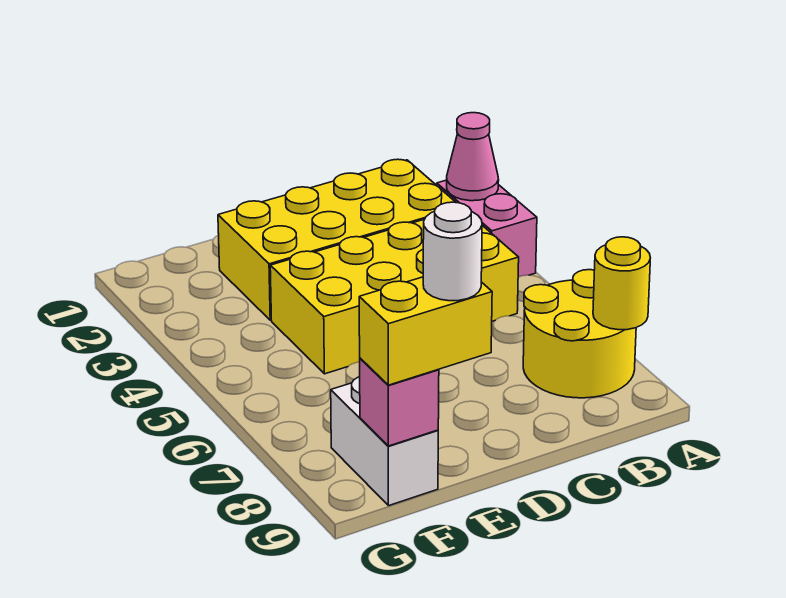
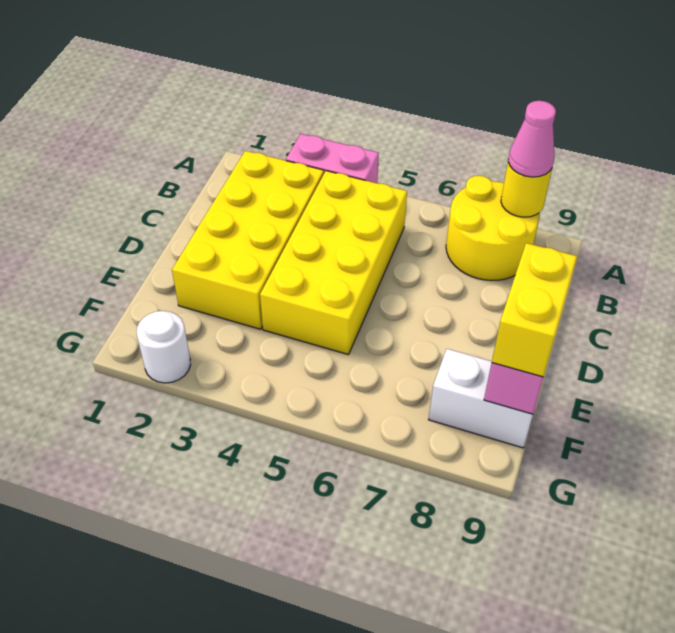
pink cone A3 level 2 -> pink cone A8 level 3
white round brick E9 level 4 -> white round brick G2 level 1

